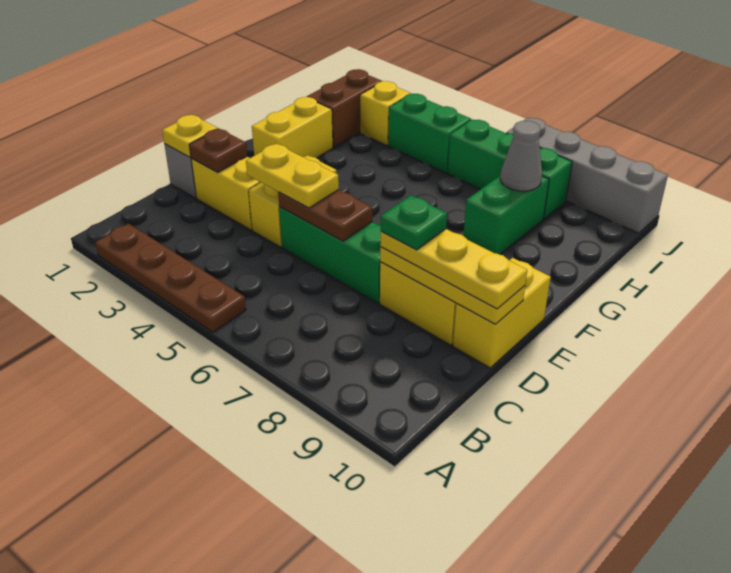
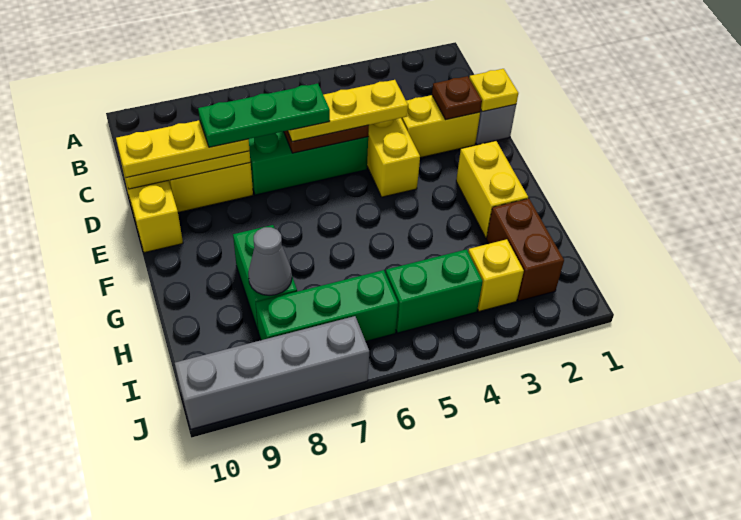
brown plate A2:A5 level 1 -> none
yellow plate D4:D5 level 3 -> yellow plate D4:D6 level 3
green plate D8 level 4 -> green plate D6:D8 level 4

